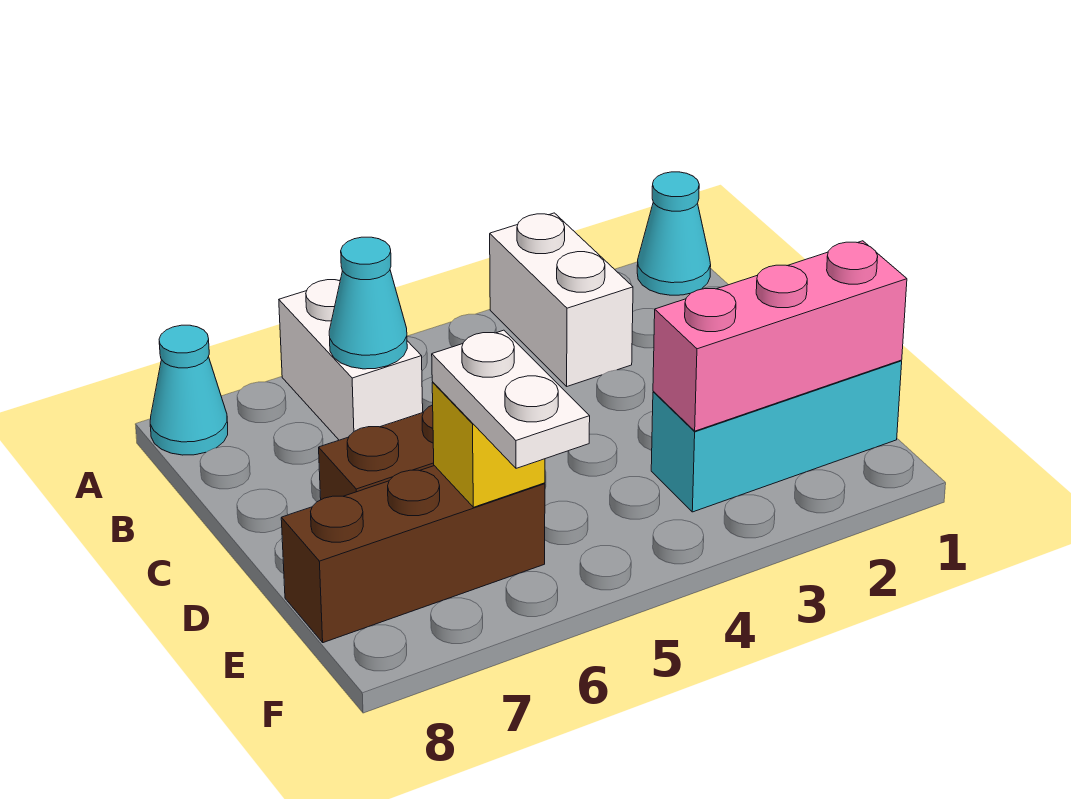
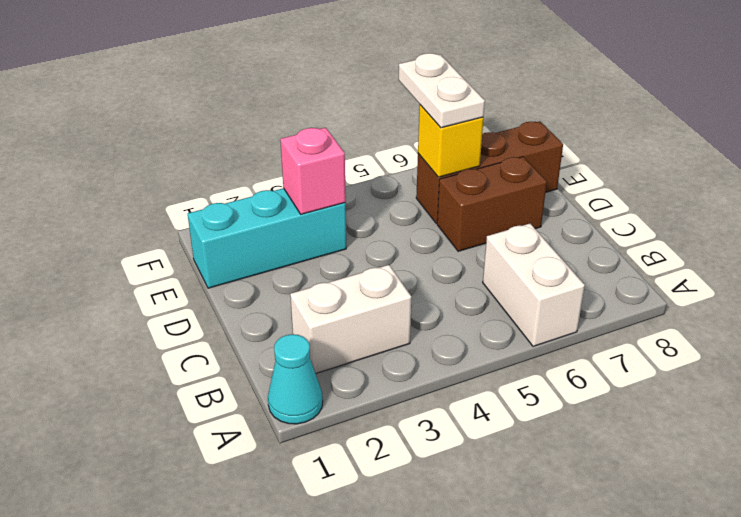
white brick A3:B3 level 1 -> white brick B2:B3 level 1
cyan cone A8 level 1 -> none
cyan cone B6 level 2 -> none
pink brick E1:E3 level 2 -> pink brick E3 level 2

